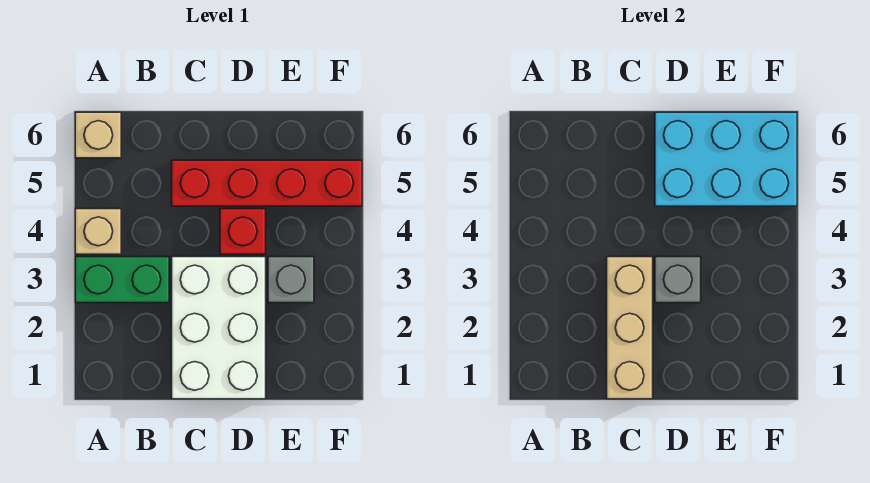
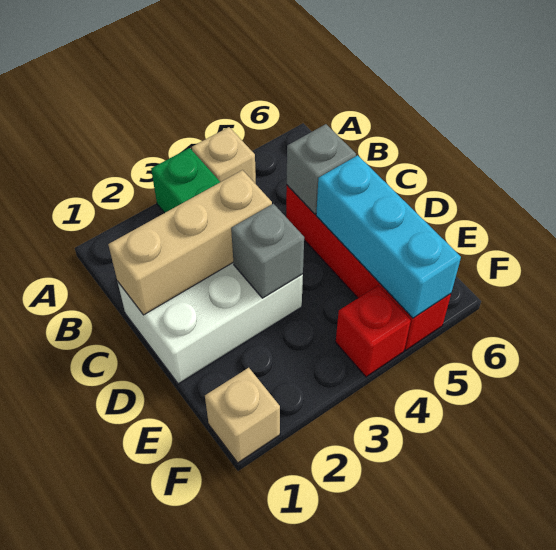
tan brick A6 level 1 -> tan brick F1 level 1
red brick D4 level 1 -> red brick F4 level 1
cyan brick D5:F6 level 2 -> cyan brick D5:F5 level 2
grey brick E3 level 1 -> grey brick C5 level 2

